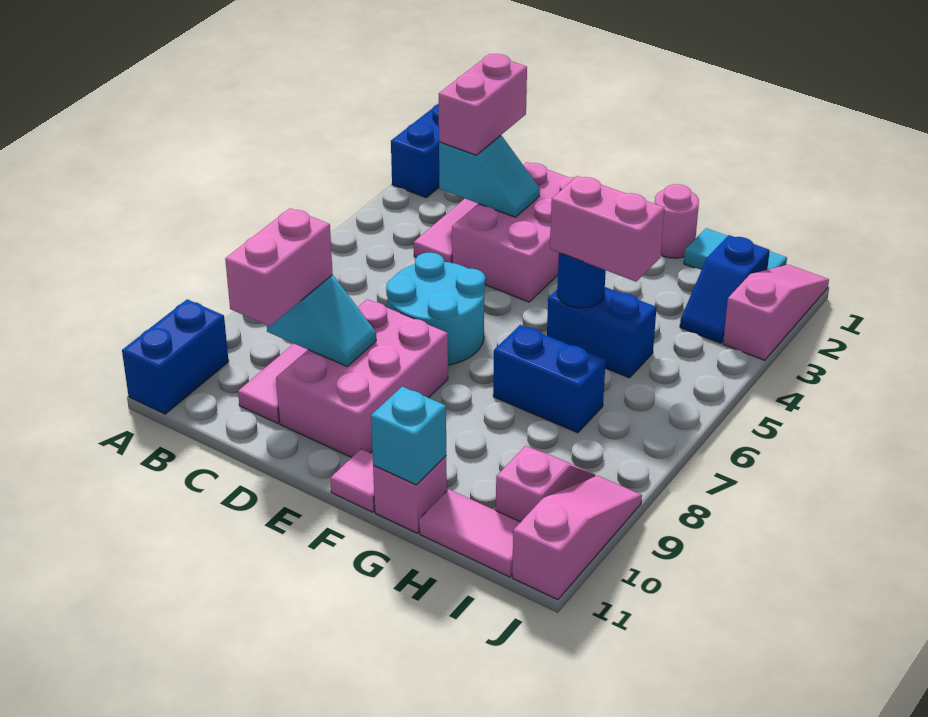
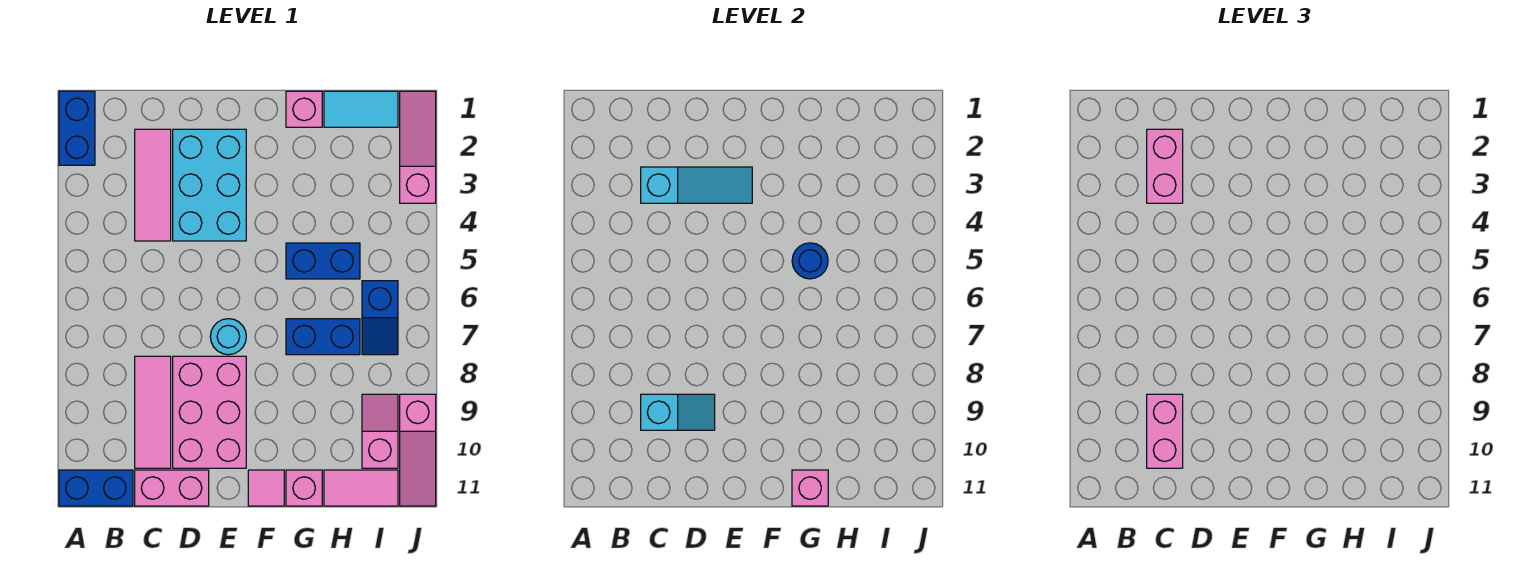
blue brick A10:A11 level 1 -> blue brick A11:B11 level 1
cyan slope C3:D3 level 2 top C -> cyan slope C3:E3 level 2 top C
pink brick D2:E4 level 1 -> cyan brick D2:E4 level 1
cyan round brick D6:E7 level 1 -> cyan round brick E7 level 1
pink round brick G1 level 1 -> pink brick G1 level 1
pink brick G5:H5 level 3 -> pink brick C11:D11 level 1
cyan brick G11 level 2 -> pink brick G11 level 2
blue slope I2:I3 level 1 top 2 -> blue slope I6:I7 level 1 top 6
pink slope J9:J11 level 1 top 11 -> pink slope J9:J11 level 1 top 9

